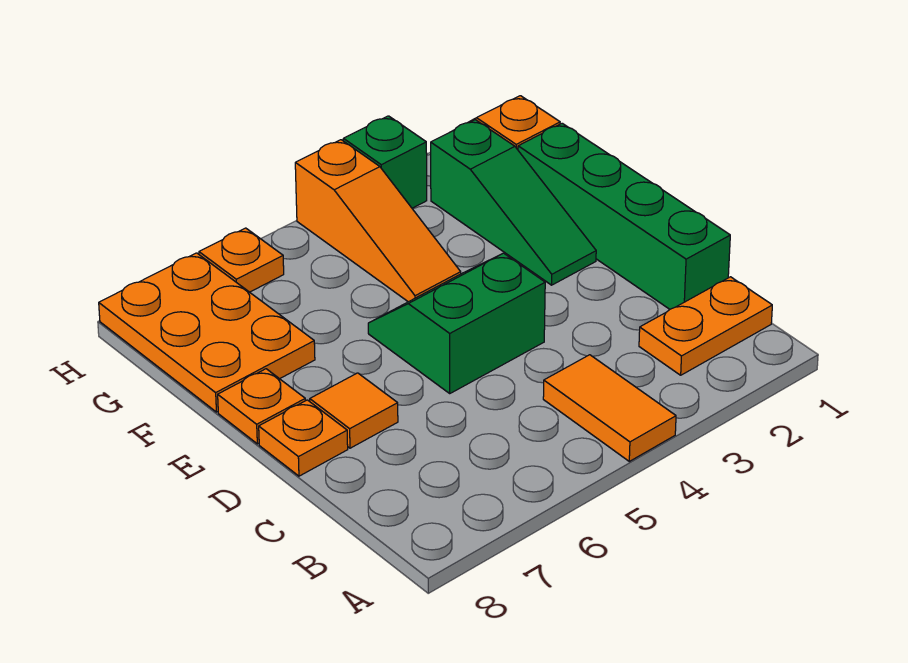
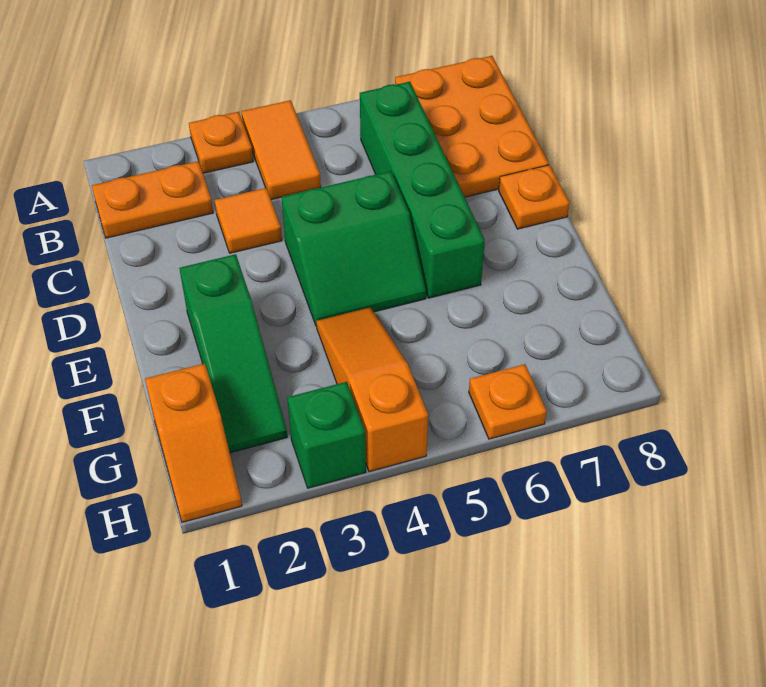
green brick C1:F1 level 1 -> green brick B6:E6 level 1
orange tile D7 level 1 -> orange tile C3 level 1
green slope E2:G2 level 1 top G -> green slope E2:G2 level 1 top E
orange plate E8 level 1 -> orange plate A3 level 1
orange plate F7:H8 level 1 -> orange plate A7:C8 level 1

